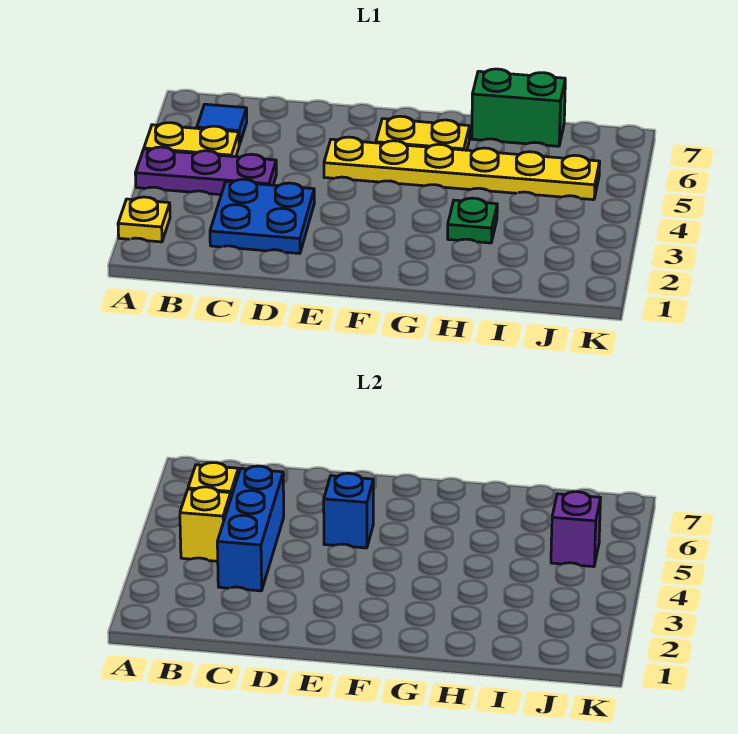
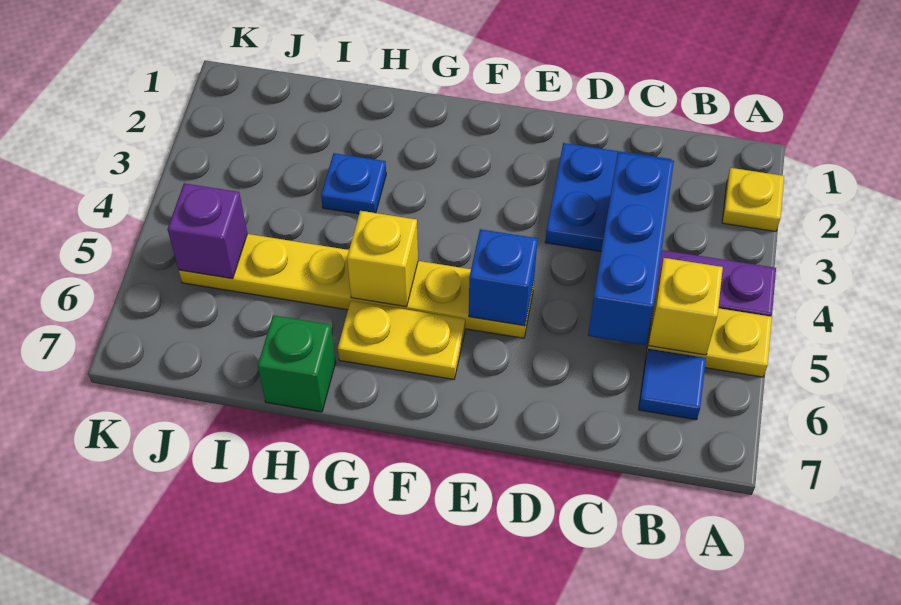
yellow brick B4 level 2 -> yellow brick G5 level 2
green plate H3 level 1 -> blue plate H3 level 1
green brick H7:I7 level 1 -> green brick H7 level 1

